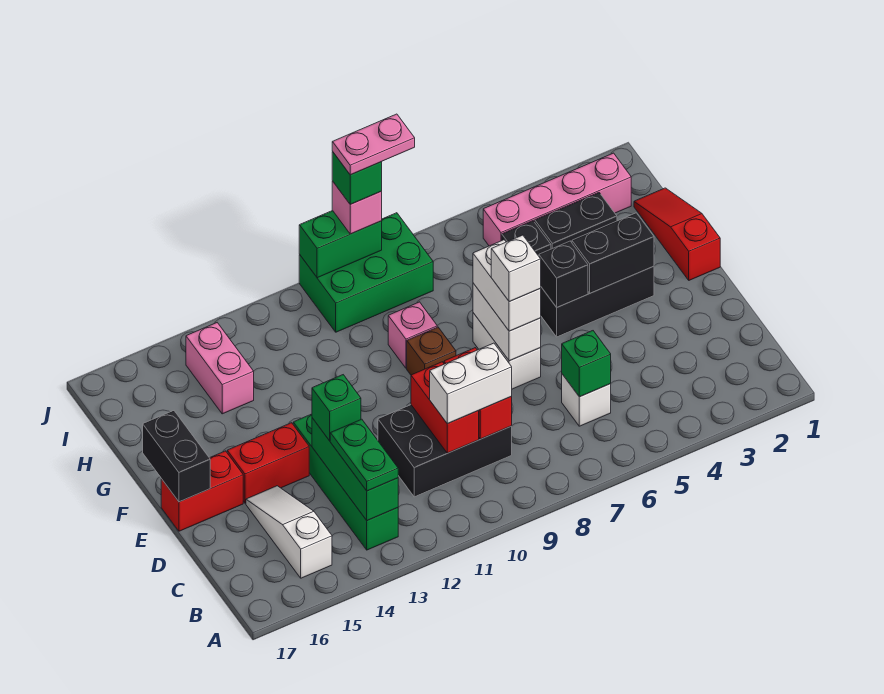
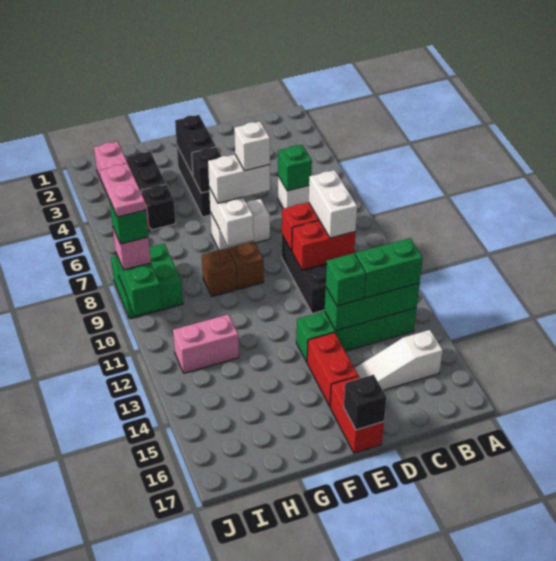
green plate B13:C13 level 3 -> green brick B13:C13 level 3
white brick E7:F7 level 2 -> white brick F7:F8 level 2
black brick E17:F17 level 2 -> black brick E17 level 2
red slope F1:H1 level 1 top F -> none
pink brick G9 level 1 -> brown brick G9 level 1
pink brick H14:I14 level 1 -> pink brick H12:I12 level 1
green brick I8:J10 level 1 -> green brick I8:J9 level 1

